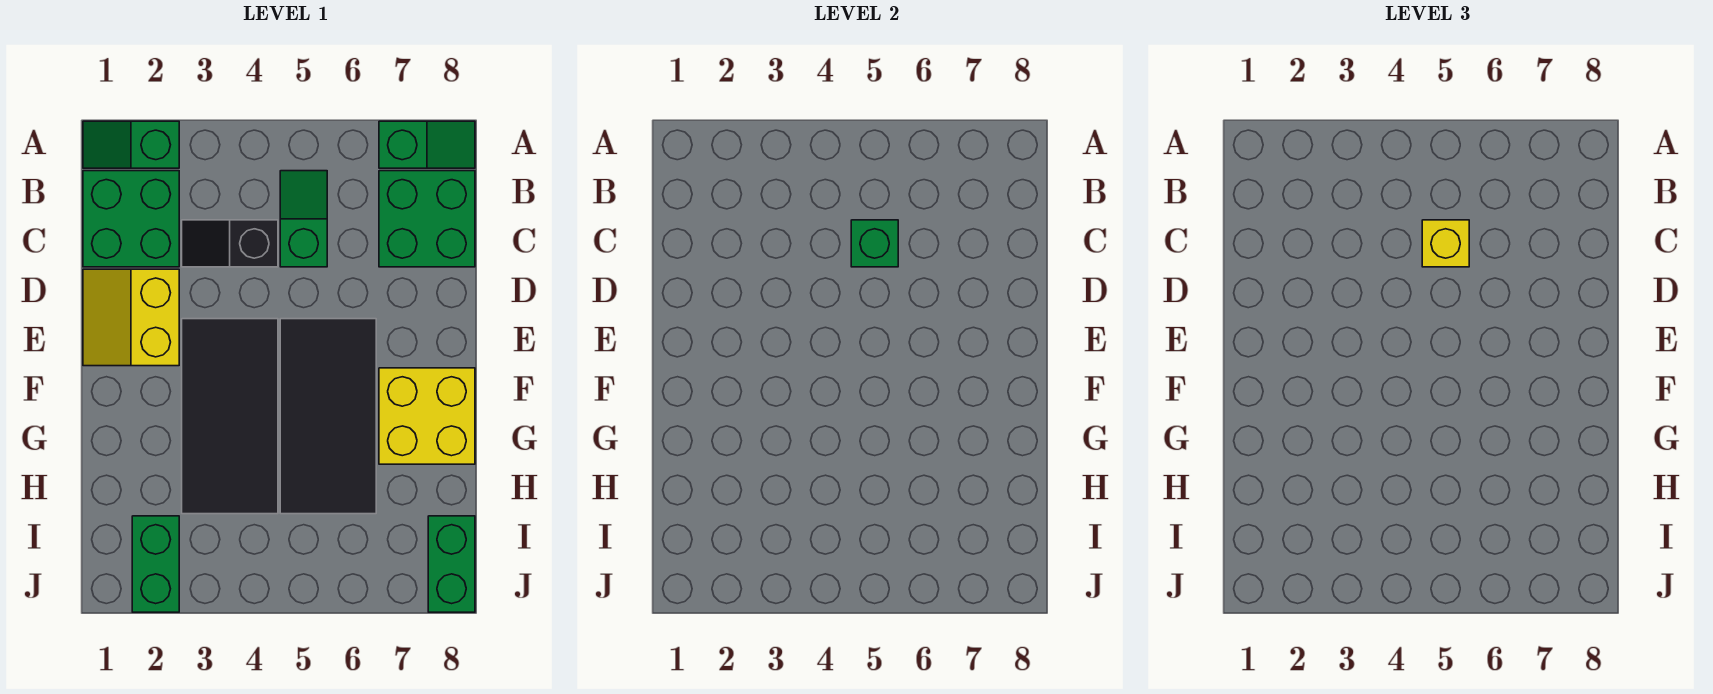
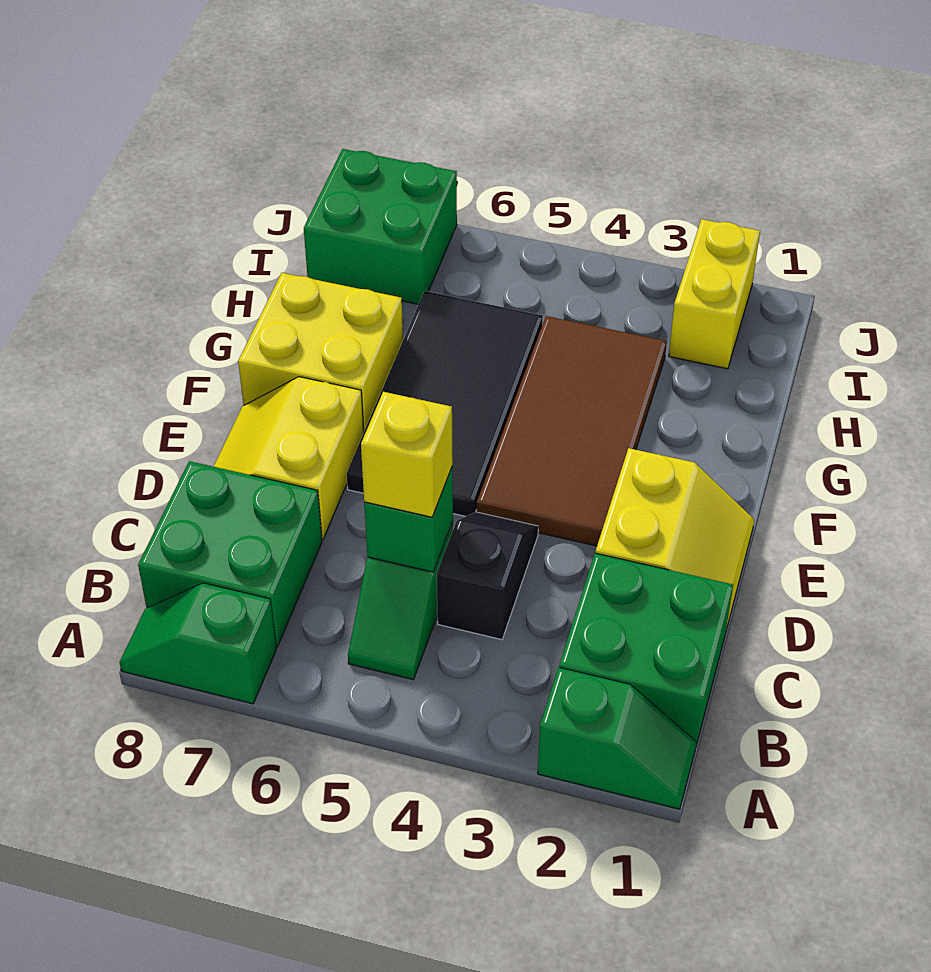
black slope C3:C4 level 1 top 4 -> black slope C4:D4 level 1 top C
none -> yellow slope D7:E8 level 1 top 7
black tile E3:H4 level 1 -> brown tile E3:H4 level 1
green brick I2:J2 level 1 -> yellow brick I2:J2 level 1
green brick I8:J8 level 1 -> green brick I7:J8 level 1

